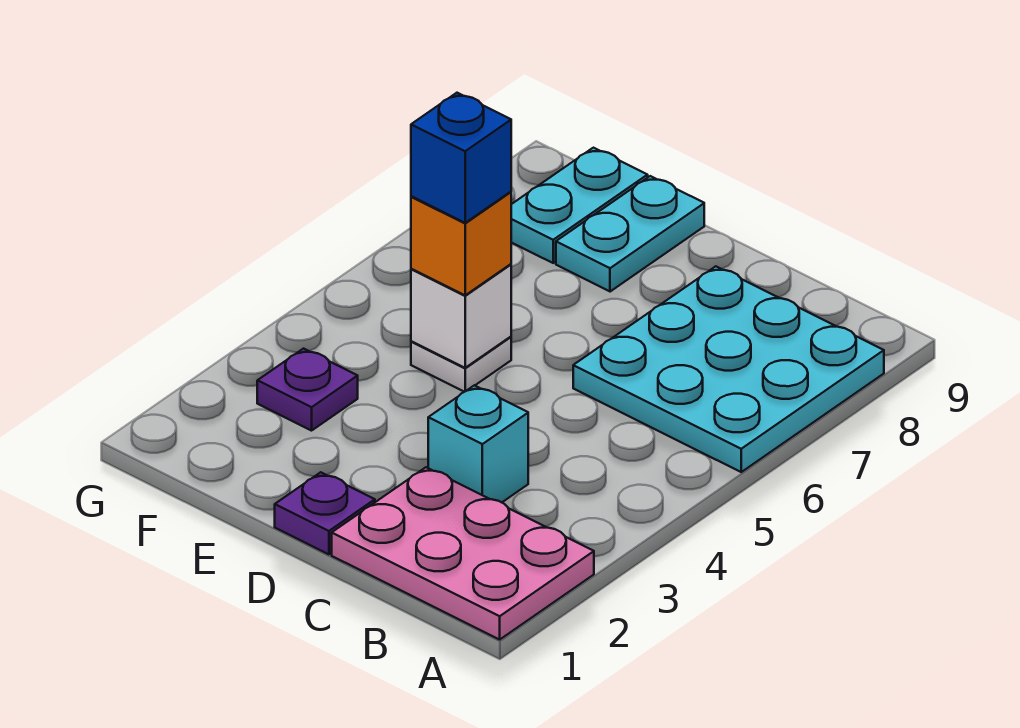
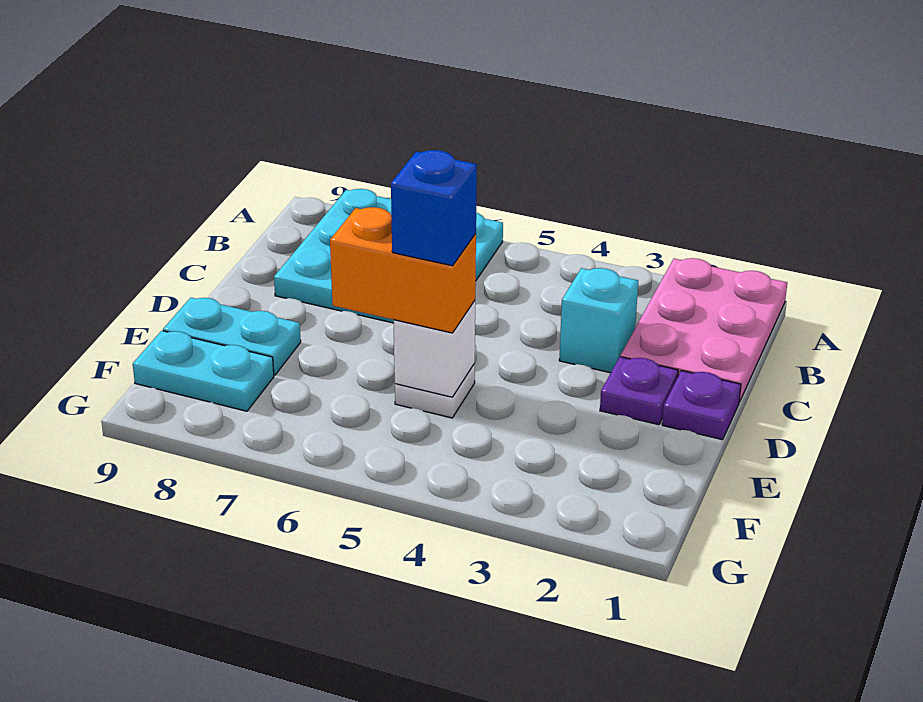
orange brick E5 level 3 -> orange brick E5:E6 level 3
purple plate F3 level 1 -> purple plate D2 level 1

